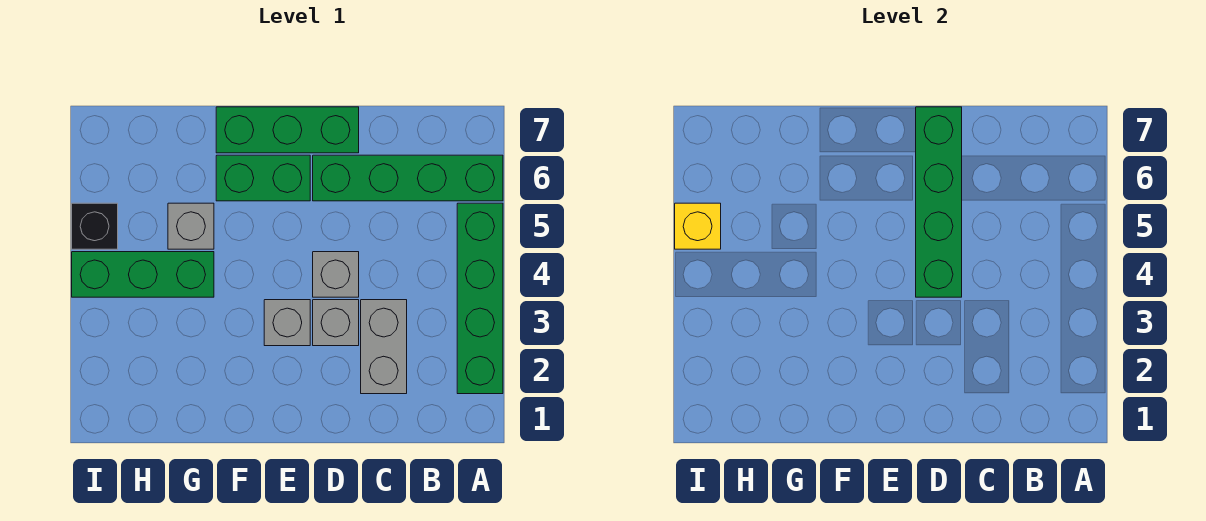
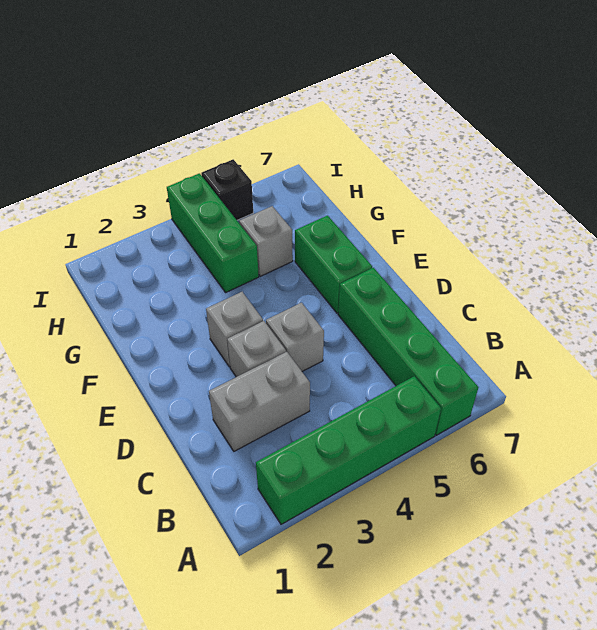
green brick D4:D7 level 2 -> none
green brick D7:F7 level 1 -> none
yellow brick I5 level 2 -> none

